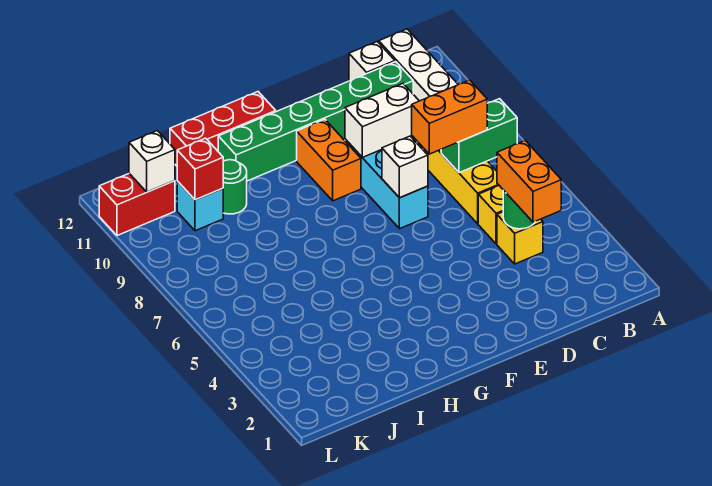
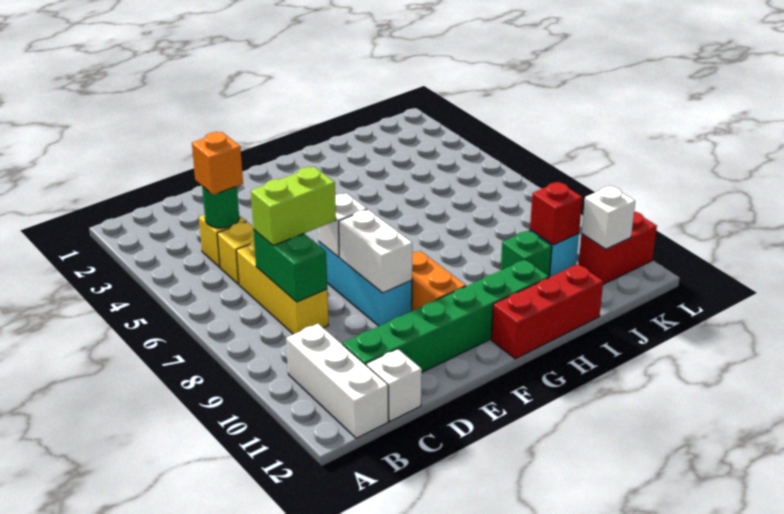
green brick B7:C7 level 2 -> green brick C7:C8 level 2
orange brick C3:C4 level 3 -> orange brick C4 level 3
orange brick C7:D7 level 3 -> lime brick C7:D7 level 3
white brick D9:E9 level 2 -> white brick E8:E9 level 2
green round brick I10 level 1 -> green brick I10 level 1

